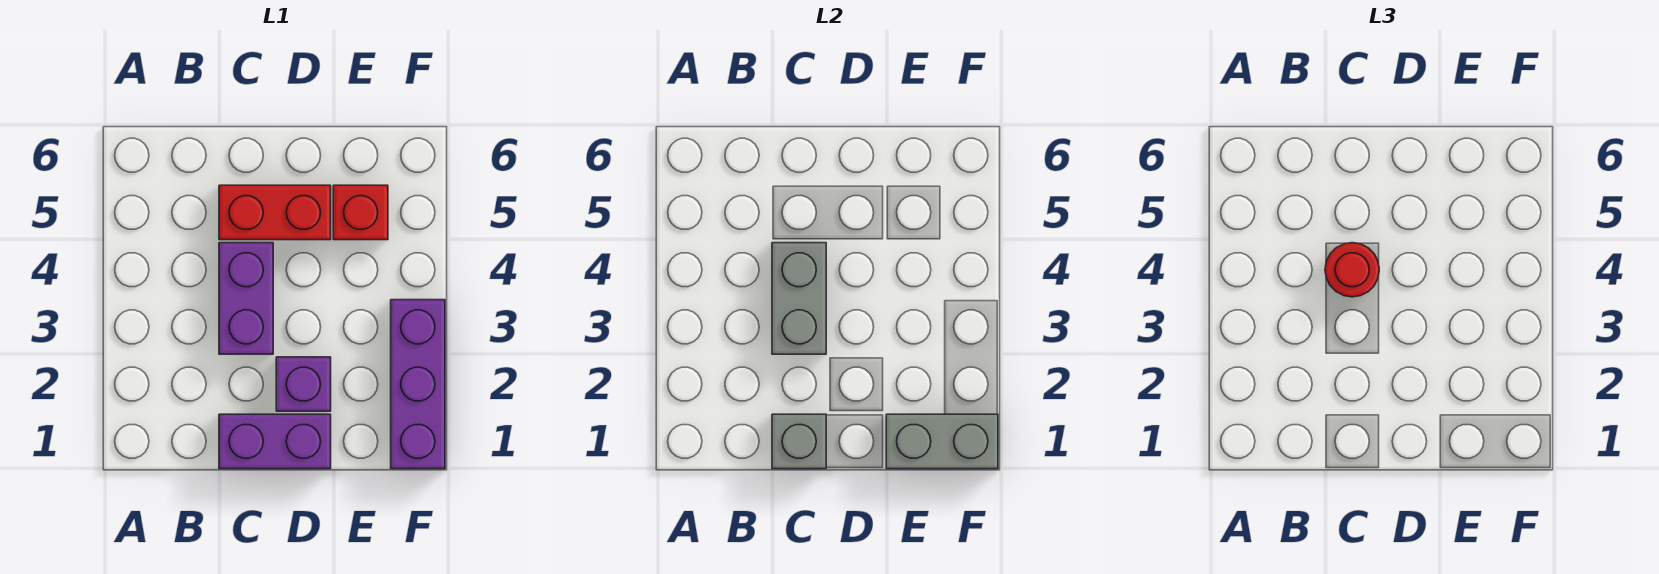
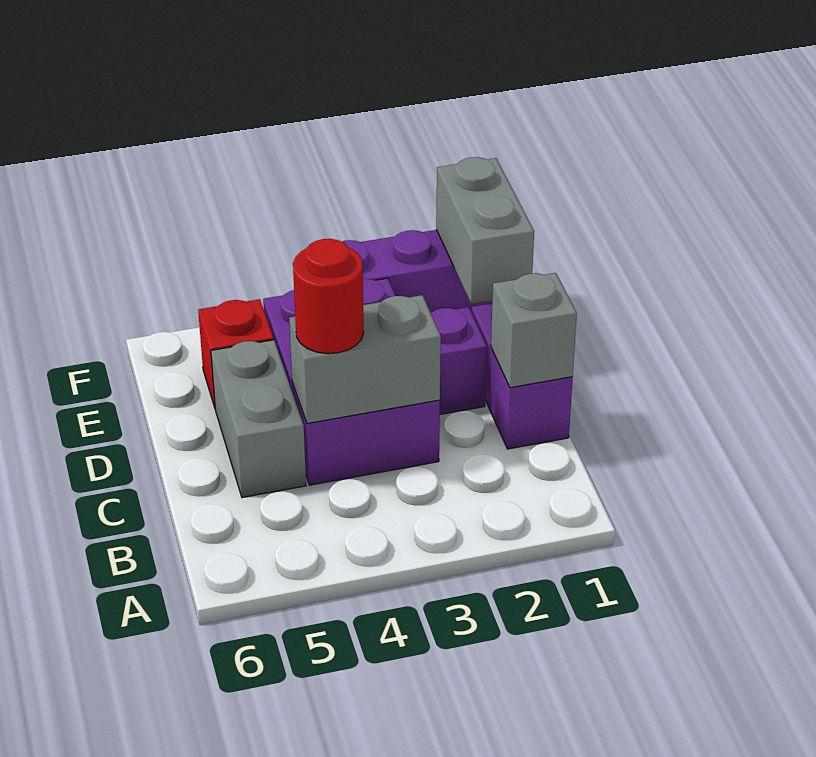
purple brick C3:C4 level 1 -> purple brick C3:E4 level 1
red brick C5:D5 level 1 -> grey brick C5:D5 level 1

